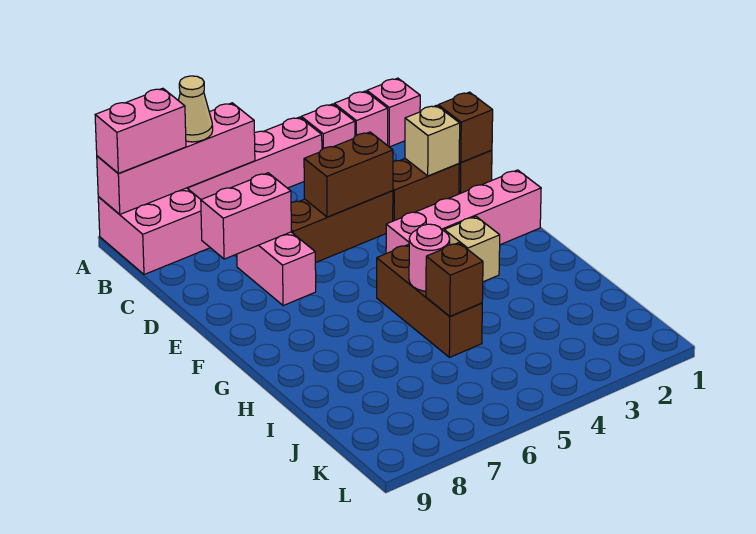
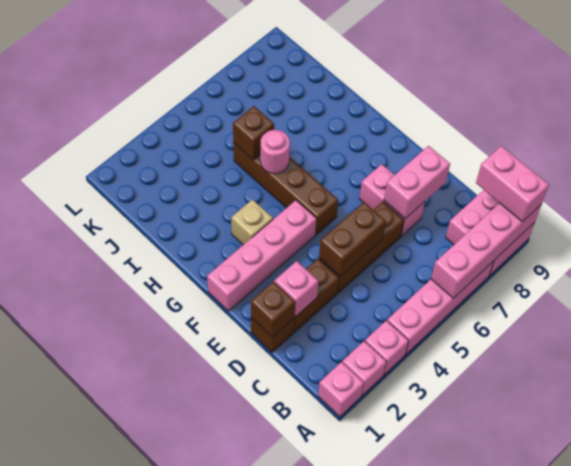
tan cone A7 level 3 -> none
pink brick A8:A9 level 3 -> pink brick A9:B9 level 3
tan brick D2 level 2 -> pink brick D2 level 2
brown brick G5:I5 level 1 -> brown brick F5:I5 level 1

